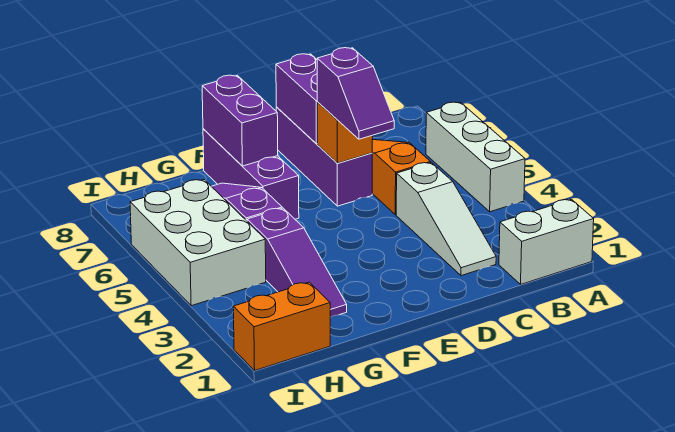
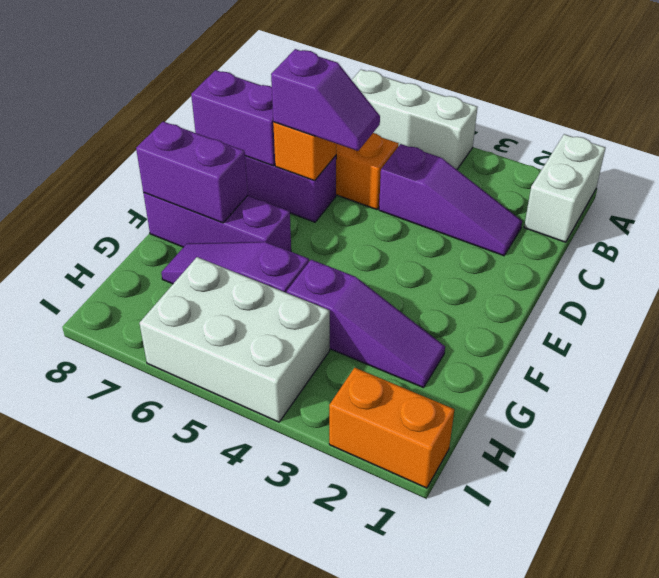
white slope C2:C4 level 1 top 4 -> purple slope C2:C4 level 1 top 4
orange brick H1:I1 level 1 -> orange brick I1:I2 level 1

